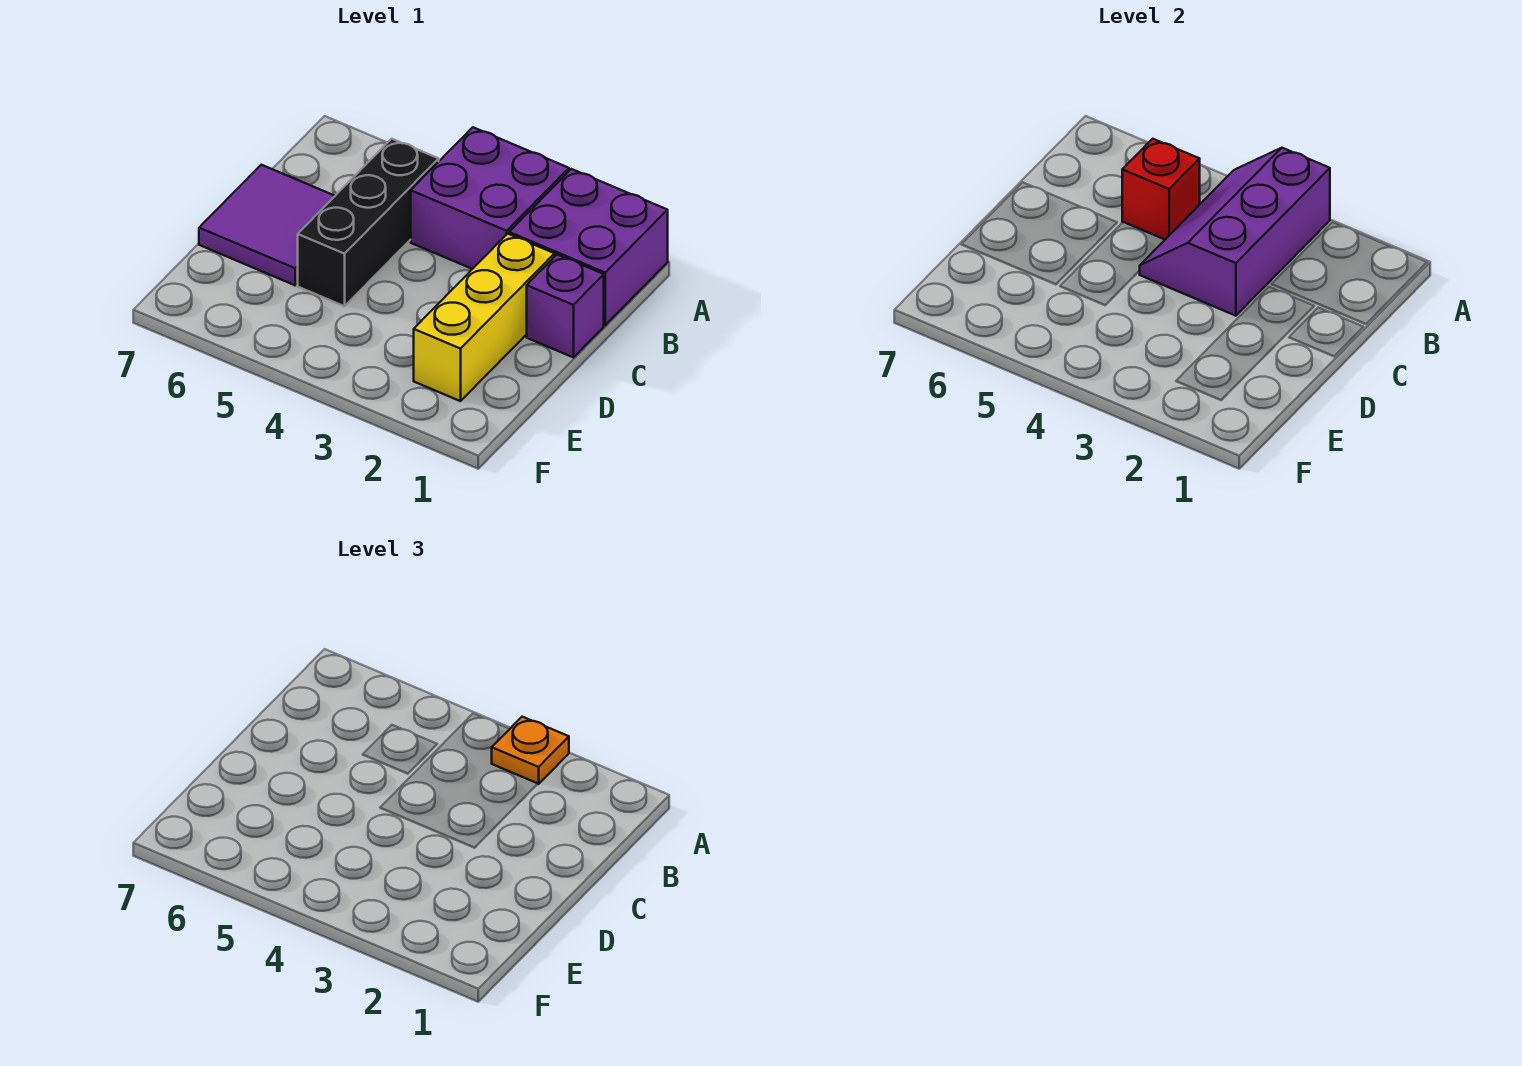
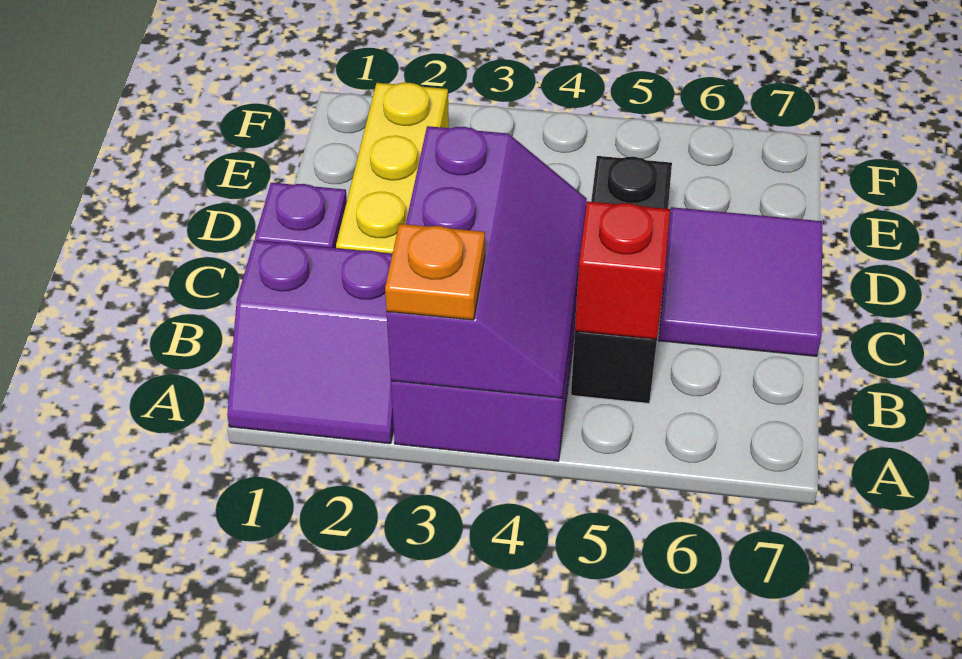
purple brick A1:B2 level 1 -> purple slope A1:B2 level 1 top B

